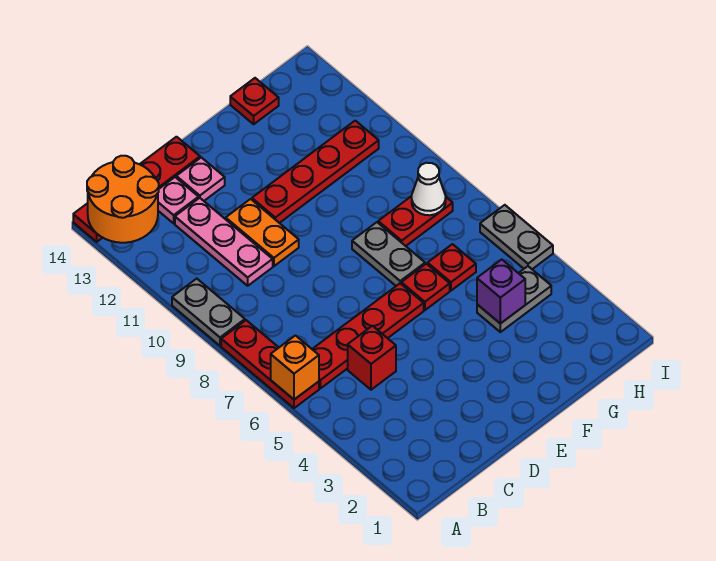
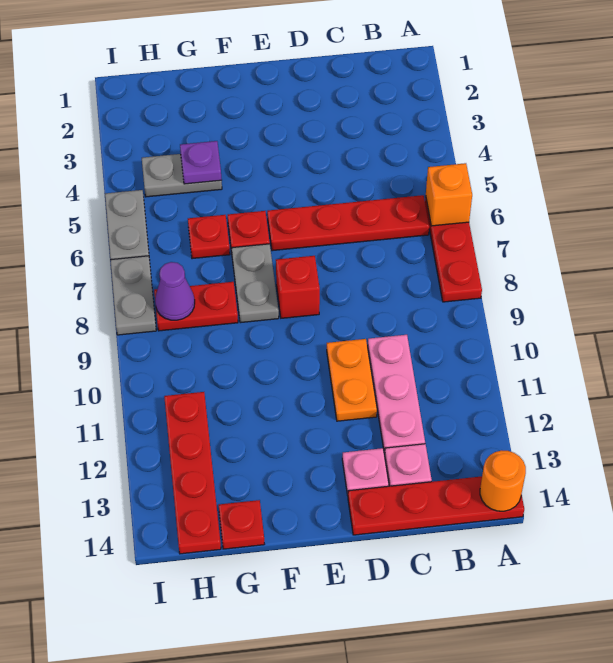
grey plate A9:A10 level 1 -> grey plate I7:I8 level 1
orange round brick A13:B14 level 2 -> orange round brick A14 level 2
red brick C5 level 1 -> red brick E8 level 1
red plate E11:H11 level 1 -> red plate H11:H14 level 1
purple brick G4 level 2 -> purple plate G4 level 2
white cone H8 level 2 -> purple cone H8 level 2

